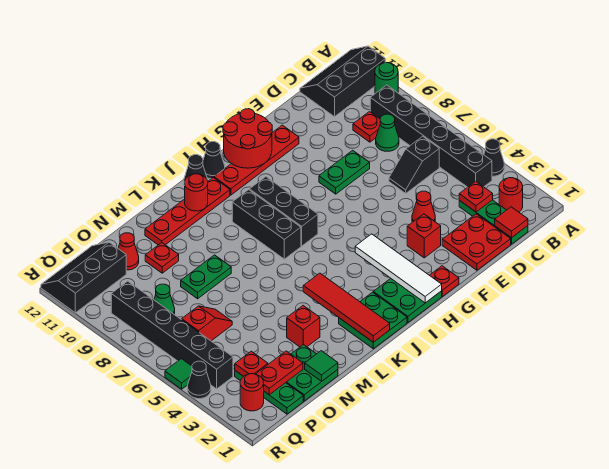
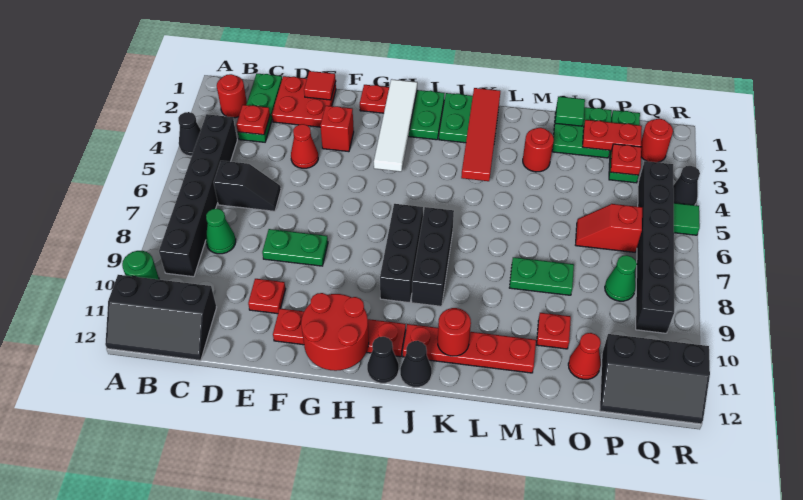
red tile C1 level 2 -> red tile E1 level 2
red plate C9 level 1 -> red plate E10 level 1
red brick M3 level 1 -> red round brick M3 level 1

